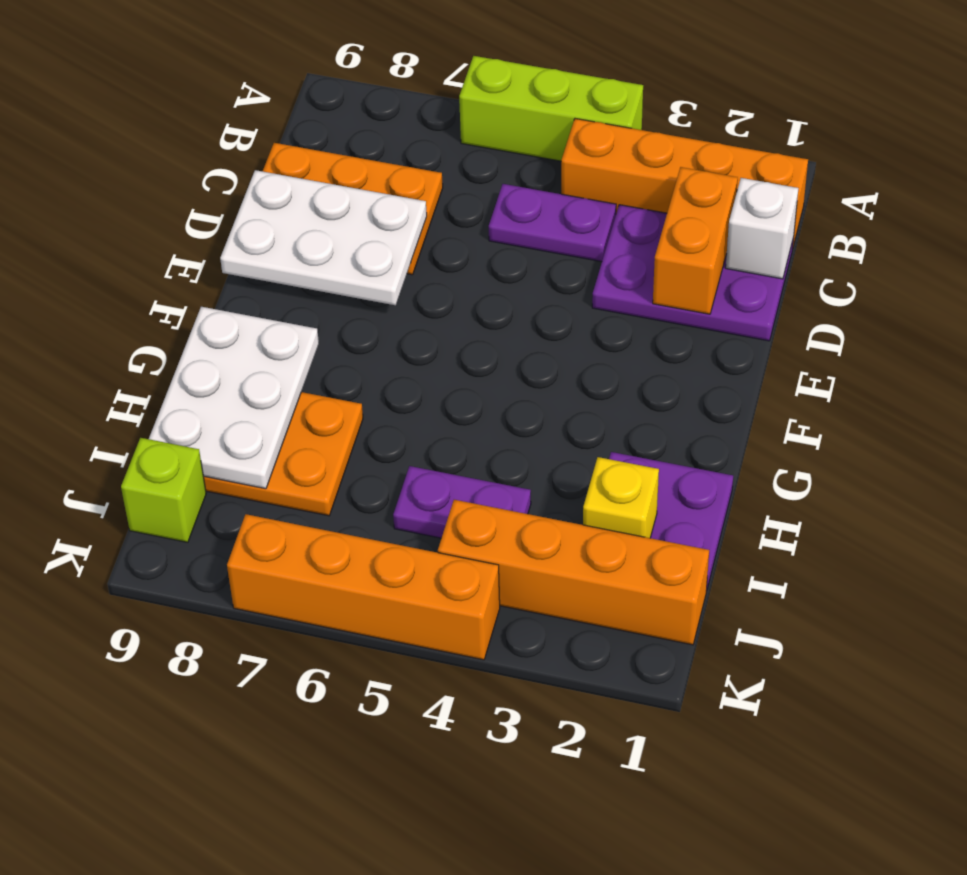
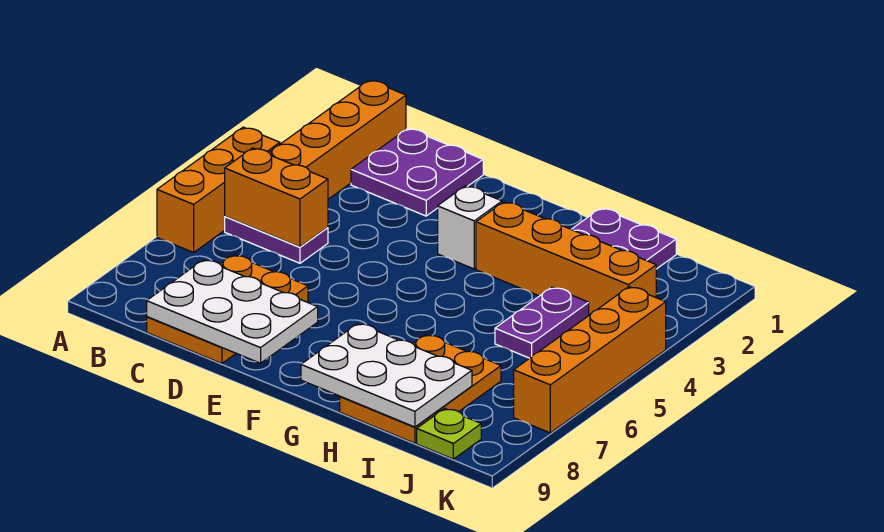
lime brick A4:A6 level 1 -> orange brick A4:A6 level 1
purple plate C1:D3 level 1 -> purple plate C1:D2 level 1
white brick C1 level 2 -> white brick F3 level 1
orange brick C2:D2 level 2 -> orange brick B5:C5 level 2
purple plate C4:C5 level 1 -> purple plate B5:C5 level 1
white plate D7:E9 level 2 -> white plate C8:E9 level 2
yellow brick I2 level 2 -> none
orange brick J1:J4 level 1 -> orange brick G3:J3 level 1
lime brick J9 level 1 -> lime plate J9 level 1

